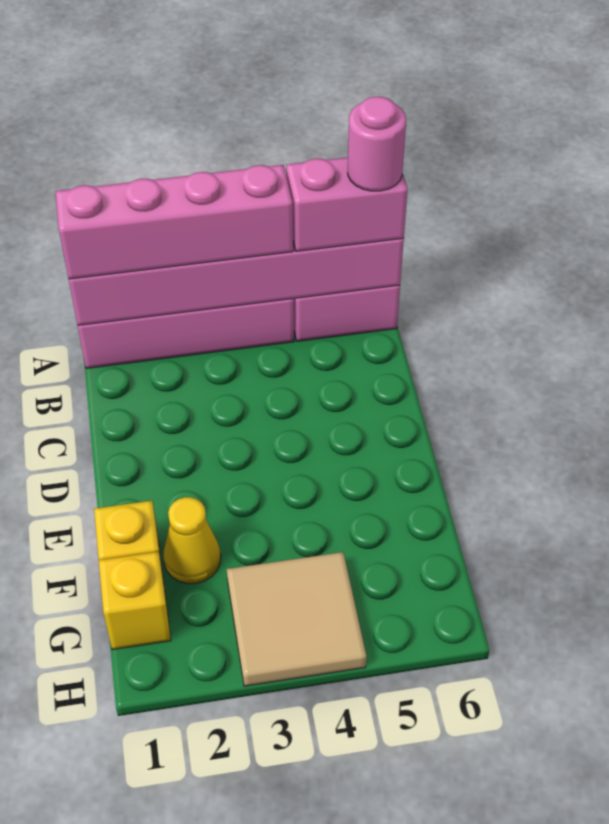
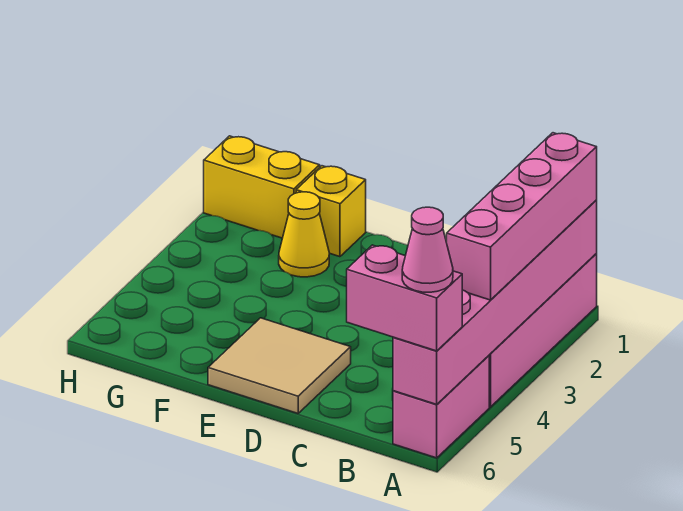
pink brick A5:A6 level 3 -> pink brick A6:B6 level 3
pink round brick A6 level 4 -> pink cone A6 level 4
yellow brick G1 level 1 -> yellow brick G1:H1 level 1
tan tile G3:H4 level 1 -> tan tile D5:E6 level 1

